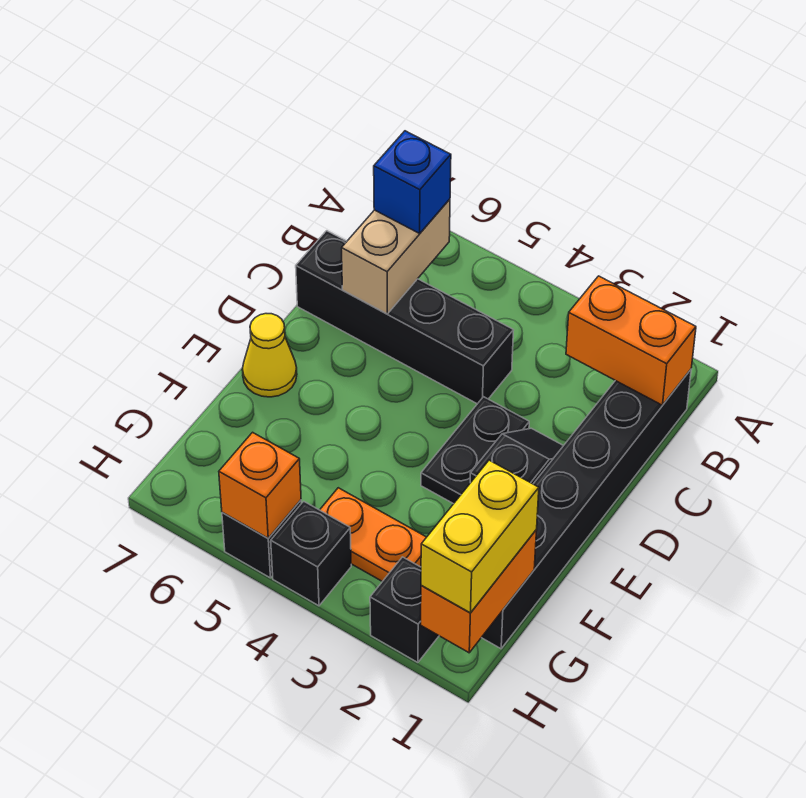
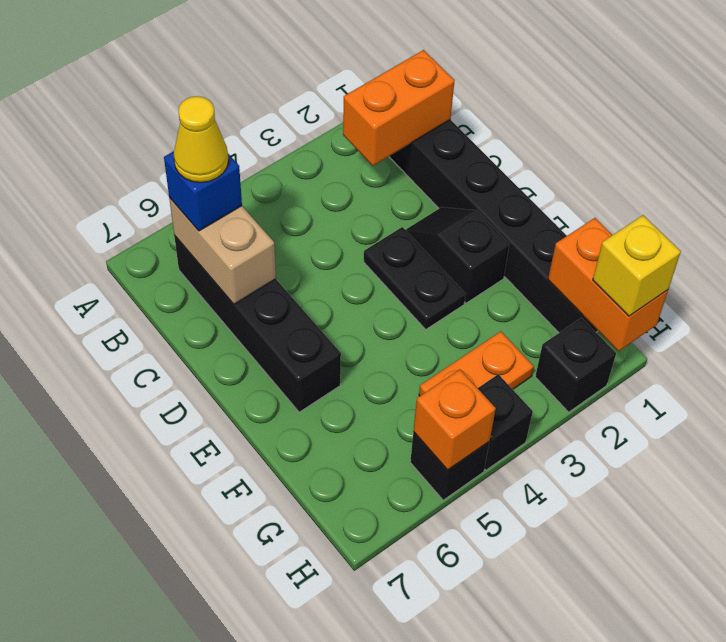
black brick C4:C7 level 1 -> black brick B6:E6 level 1
yellow cone E7 level 1 -> yellow cone B6 level 4
yellow brick G1:H1 level 3 -> yellow brick H1 level 3

